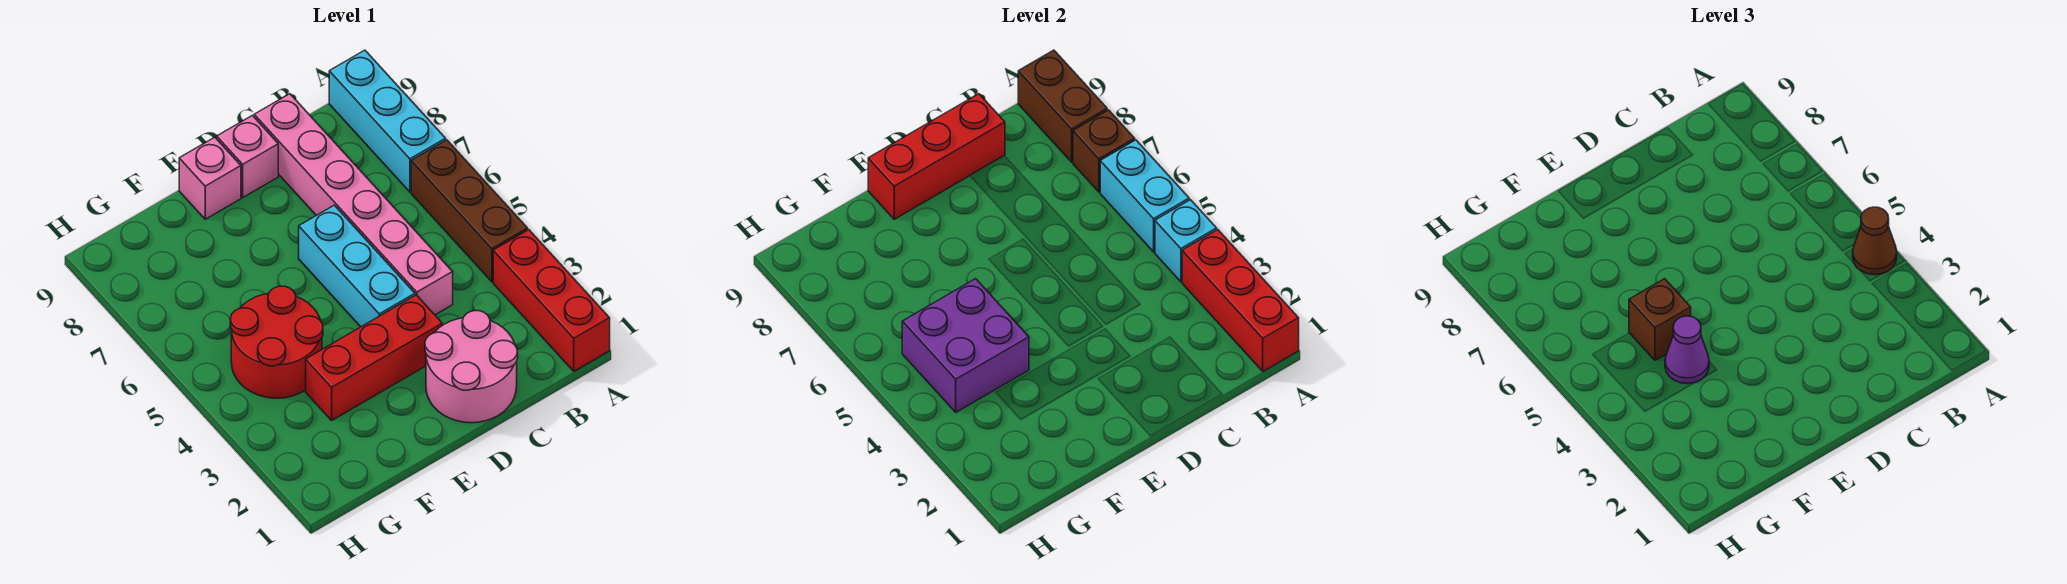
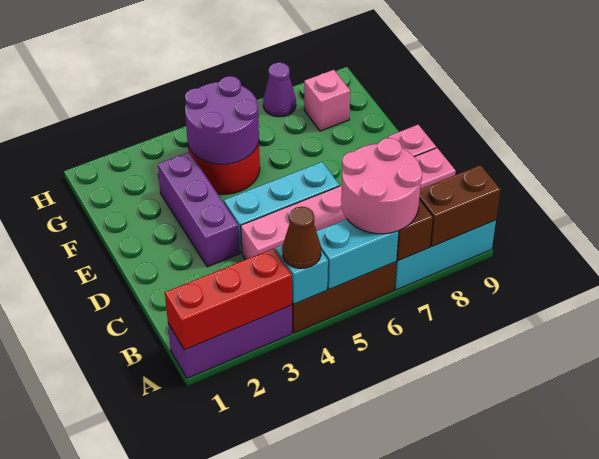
red brick A1:A3 level 1 -> purple brick A1:A3 level 1
pink round brick C1:D2 level 1 -> pink round brick A6:B7 level 3
red brick C9:E9 level 2 -> none
red brick D3:F3 level 1 -> purple brick D3:F3 level 1
pink brick E9 level 1 -> pink brick G8 level 1
purple brick F4:G5 level 2 -> purple round brick F4:G5 level 2
purple cone F4 level 3 -> purple cone H7 level 1
brown brick F5 level 3 -> none

